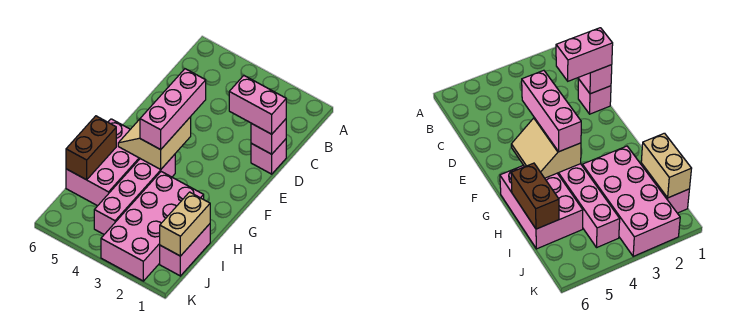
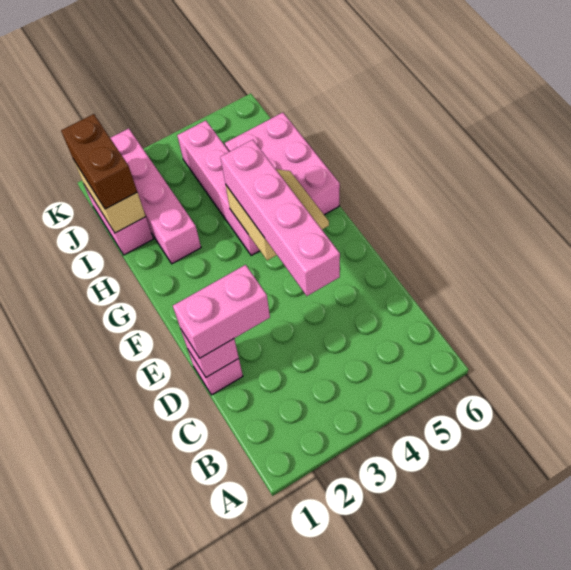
pink brick E4:G4 level 3 -> pink brick D4:G4 level 3
pink brick H2:K3 level 1 -> pink brick H2:K2 level 1
brown brick H6:I6 level 2 -> brown brick I1:J1 level 3

